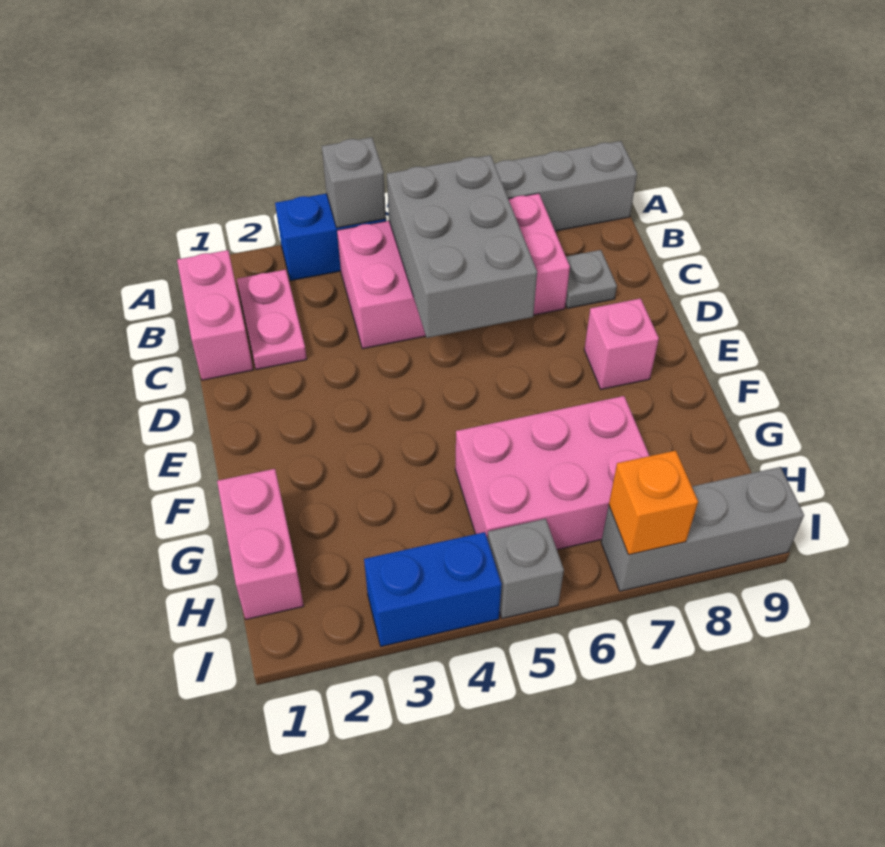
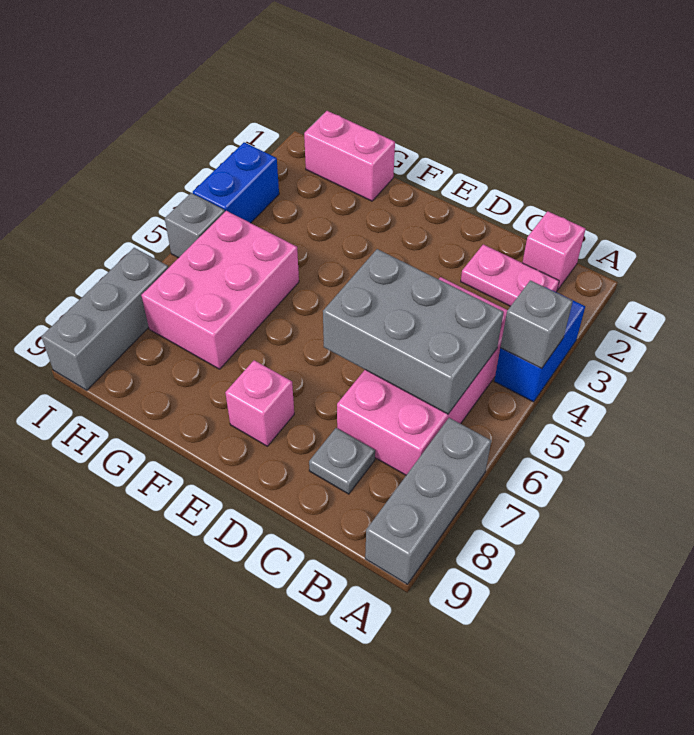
pink brick B1:C1 level 1 -> pink brick B1 level 1
orange brick I7 level 2 -> none

